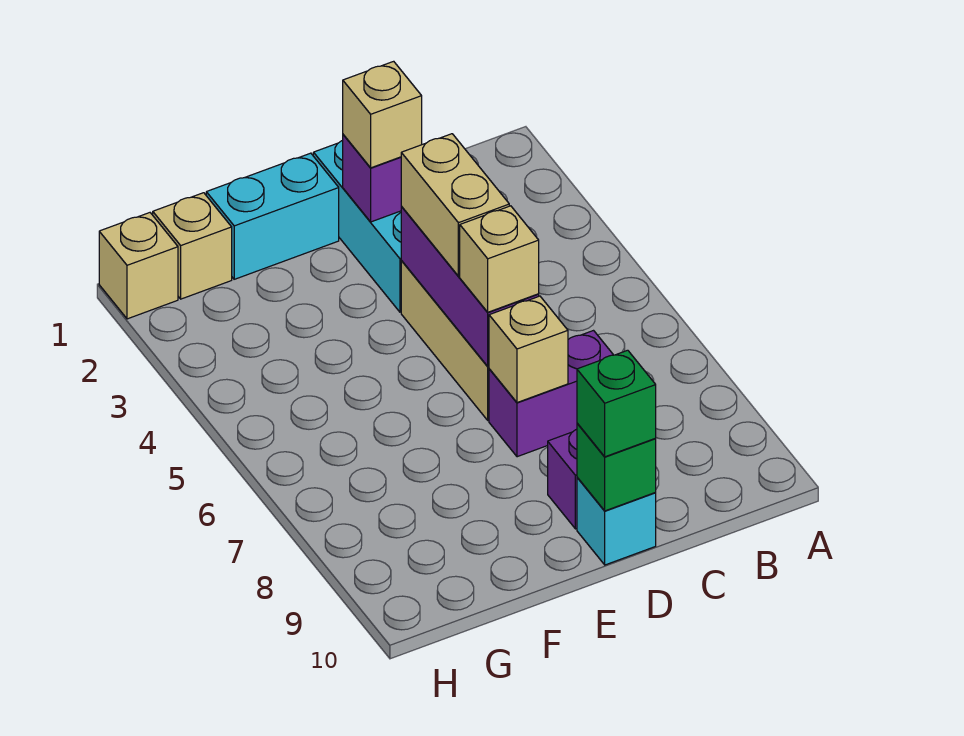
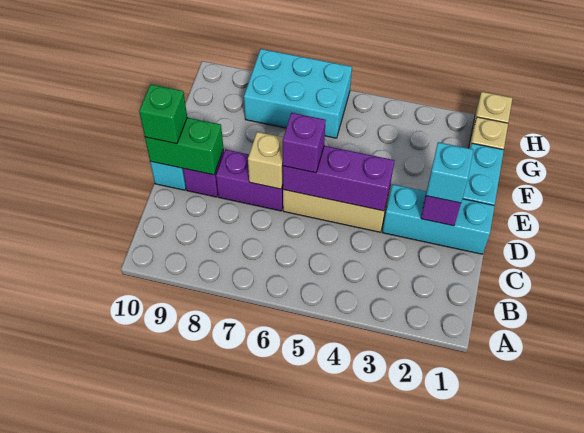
purple brick C7:D7 level 1 -> purple brick D7:D8 level 1
tan brick D2 level 3 -> cyan brick D2 level 3
tan brick D4:D5 level 3 -> none
tan brick D6 level 3 -> purple brick D6 level 3
green brick D10 level 2 -> green brick D9:D10 level 2
none -> cyan brick G6:H8 level 1

